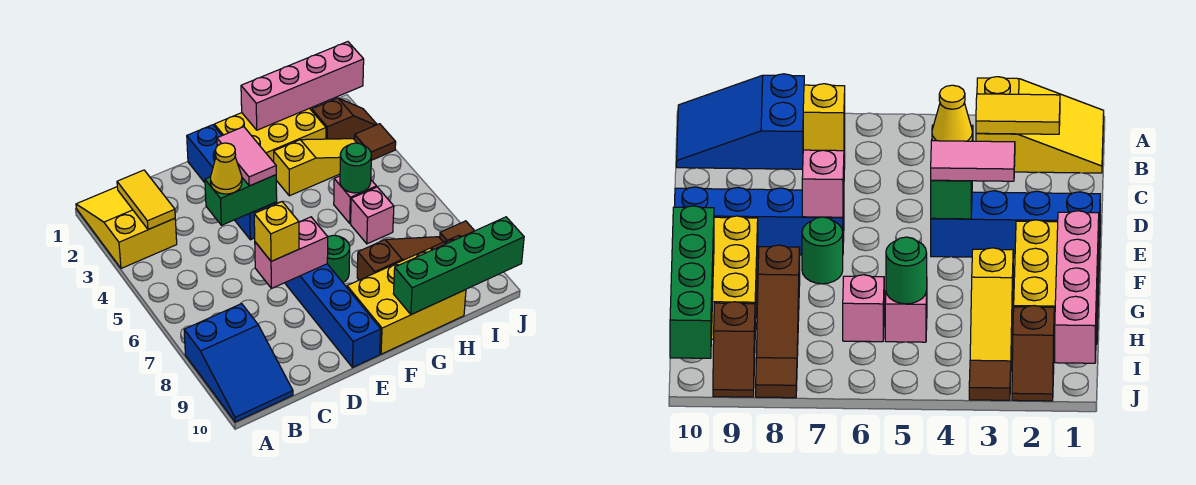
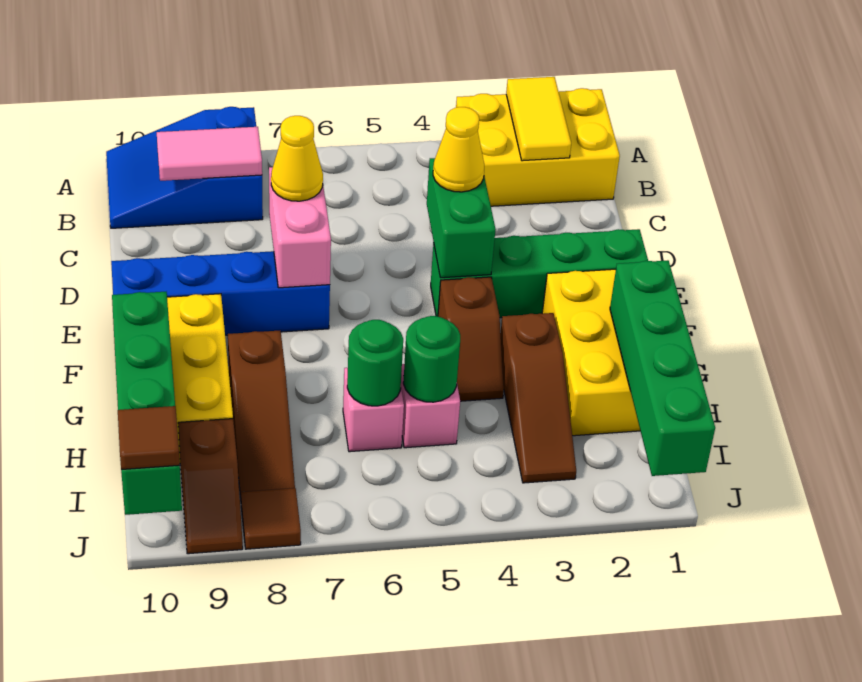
yellow slope A1:B3 level 1 top 3 -> yellow brick A1:B3 level 1
yellow tile B2:B3 level 2 -> yellow tile A2:B2 level 2
yellow brick D7 level 3 -> yellow cone D7 level 3
blue brick E1:E4 level 1 -> green brick E1:E4 level 1
pink tile E3:E4 level 3 -> pink tile B8:B9 level 2
green round brick F7 level 1 -> green round brick H6 level 2
pink brick G1:J1 level 2 -> green brick G1:J1 level 2
yellow slope G3:I3 level 1 top G -> brown slope G3:I3 level 1 top G
brown slope I2:J2 level 1 top I -> brown slope F4:G4 level 1 top F
brown tile J3 level 1 -> brown tile J10 level 3

